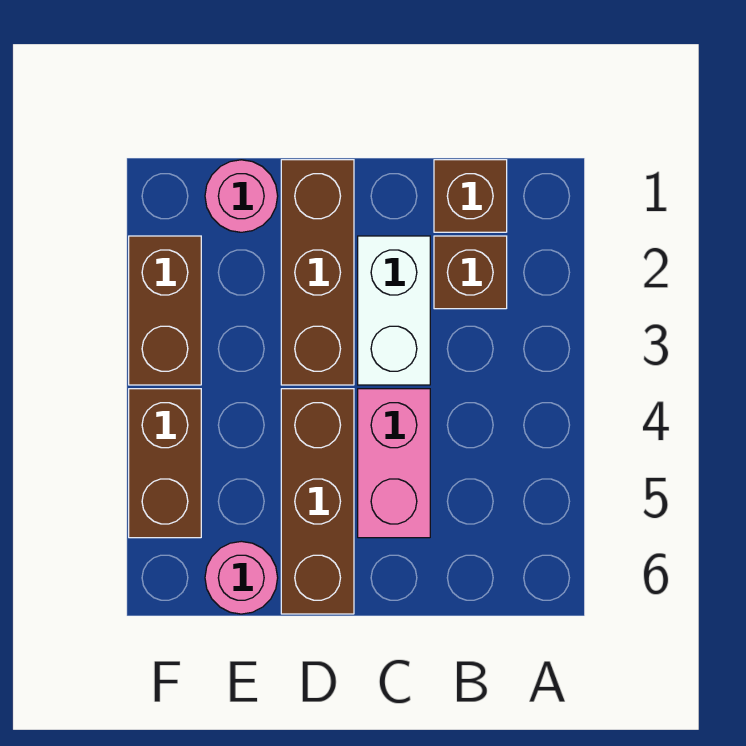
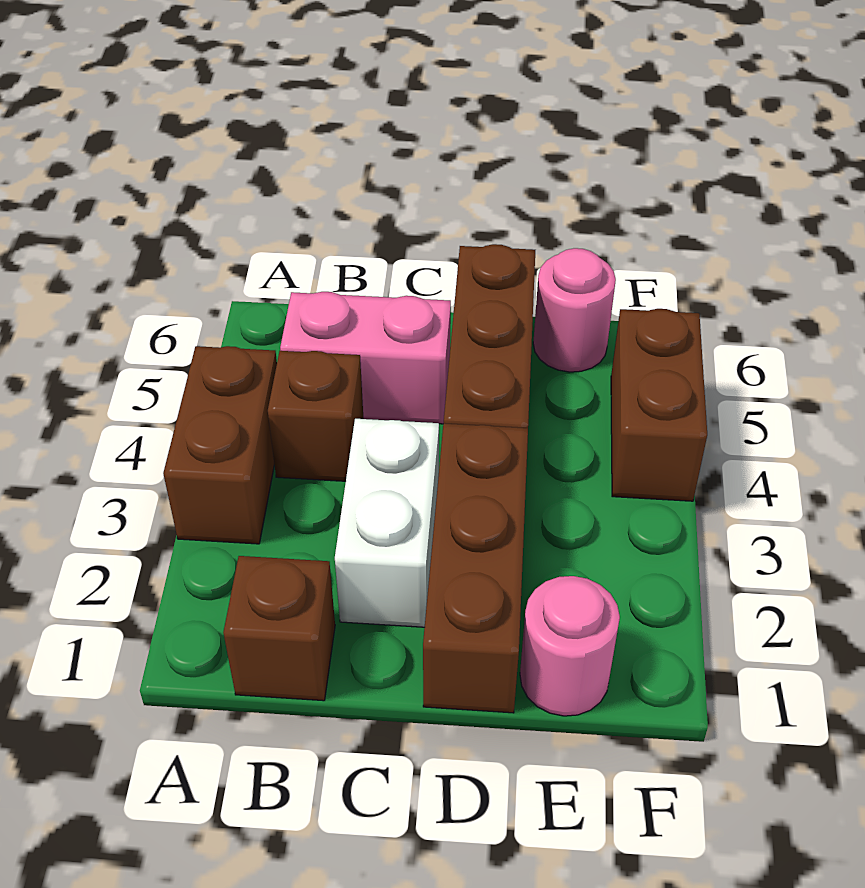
brown brick B2 level 1 -> brown brick B4 level 1
pink brick C4:C5 level 1 -> pink brick B5:C5 level 1
brown brick F2:F3 level 1 -> brown brick A3:A4 level 1

